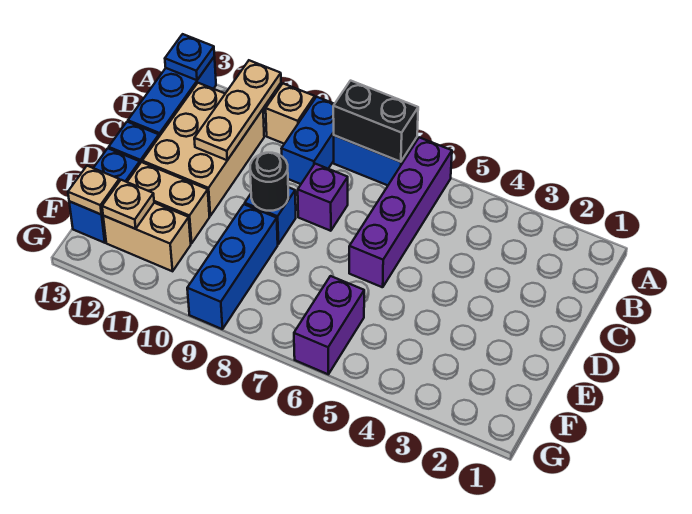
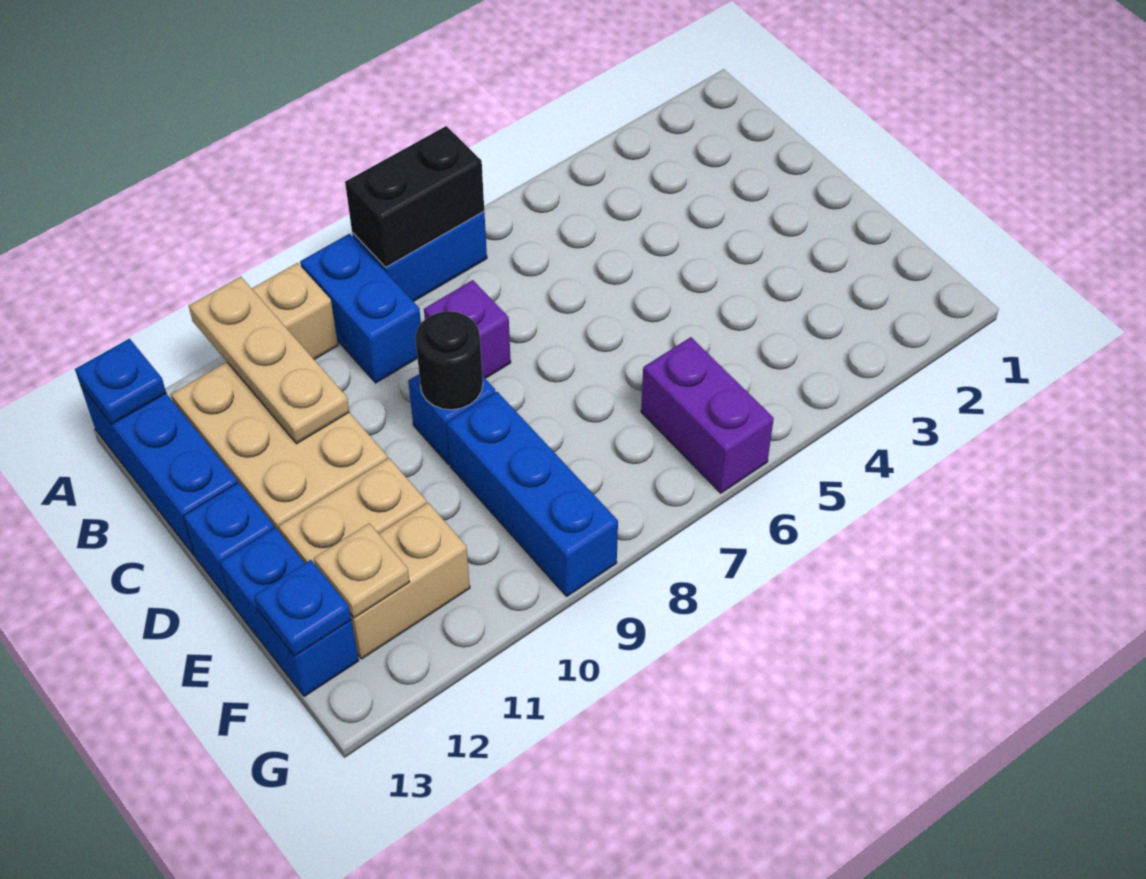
purple brick A6:D6 level 1 -> none
tan plate F13 level 2 -> blue plate F13 level 2

